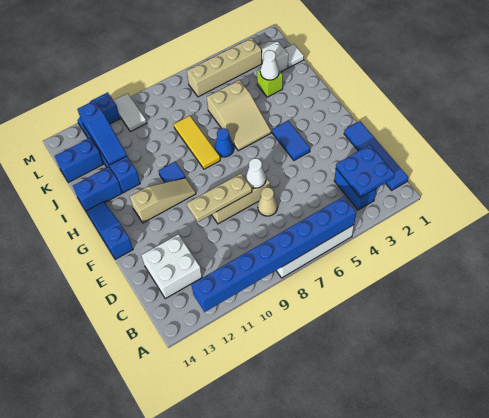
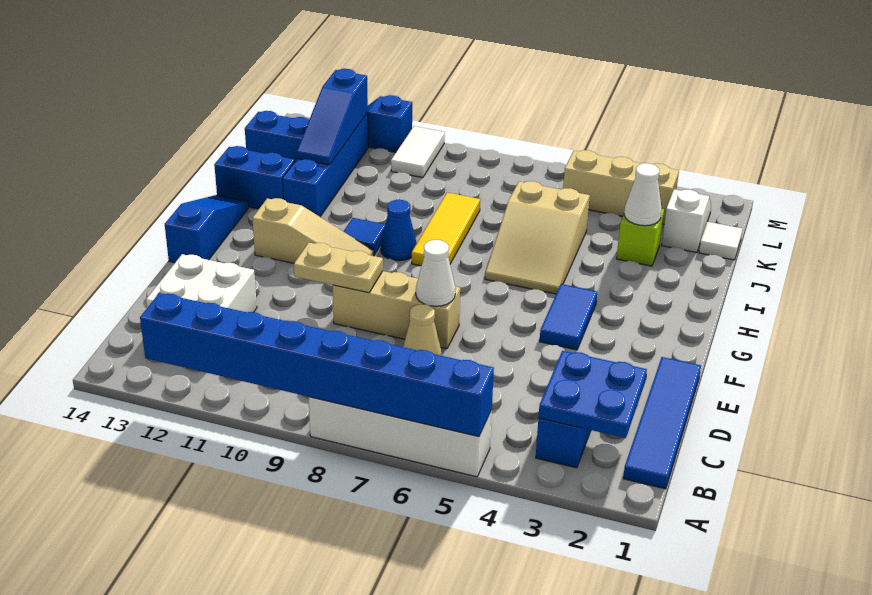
tan plate E8:E10 level 2 -> tan plate E9:E10 level 2
blue cone H7 level 1 -> blue cone H9 level 1
tan brick L3:L6 level 1 -> tan brick L3:L5 level 1

